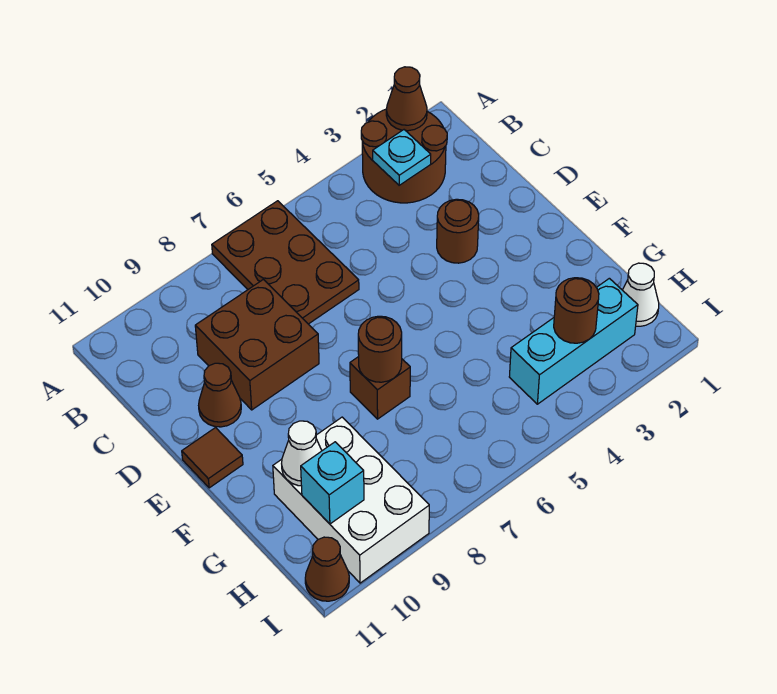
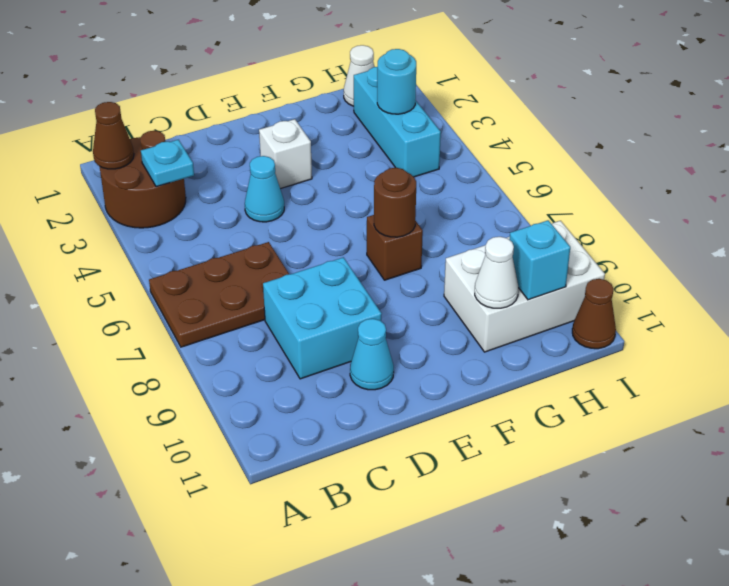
brown brick C8:D9 level 1 -> cyan brick C8:D9 level 1
brown round brick D3 level 1 -> none
none -> cyan cone D4 level 1
brown cone D10 level 1 -> cyan cone D10 level 1
none -> white brick E3 level 1
brown tile E11 level 1 -> none
brown round brick H3 level 2 -> cyan round brick H3 level 2

